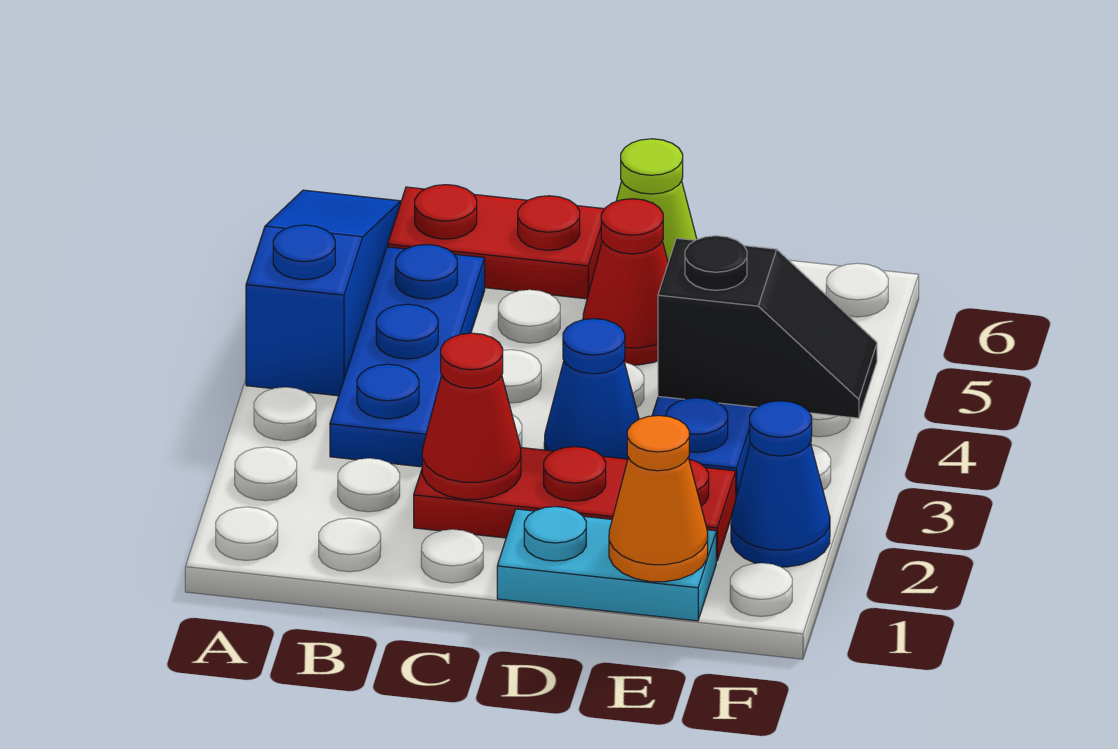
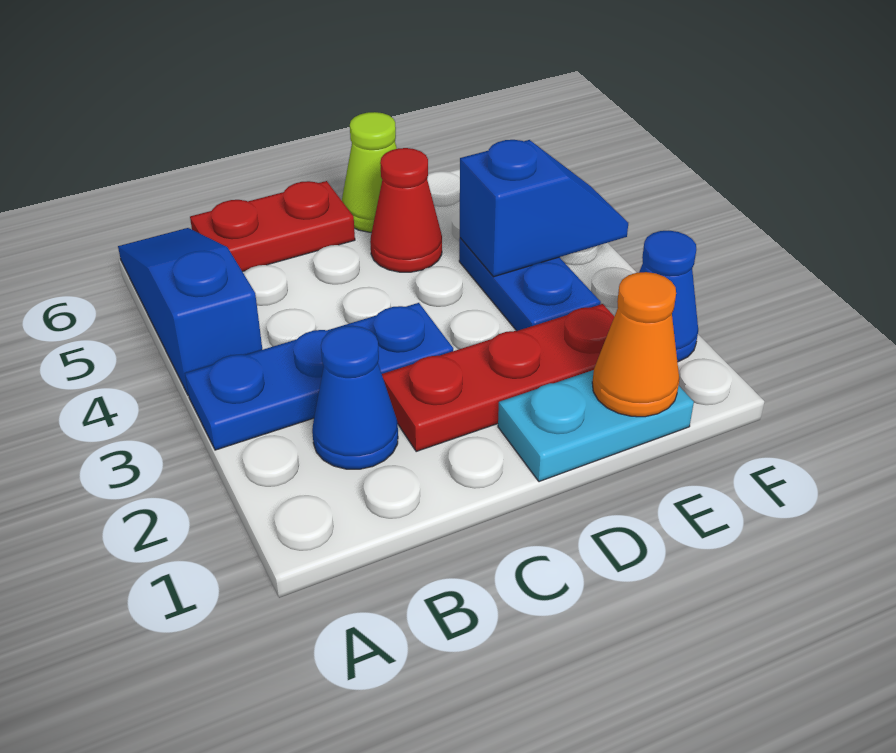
blue plate B3:B5 level 1 -> blue plate A3:C3 level 1
red cone C2 level 2 -> none
blue cone D3 level 1 -> blue cone B2 level 1
black slope E4:F4 level 2 top E -> blue slope E4:F4 level 2 top E

